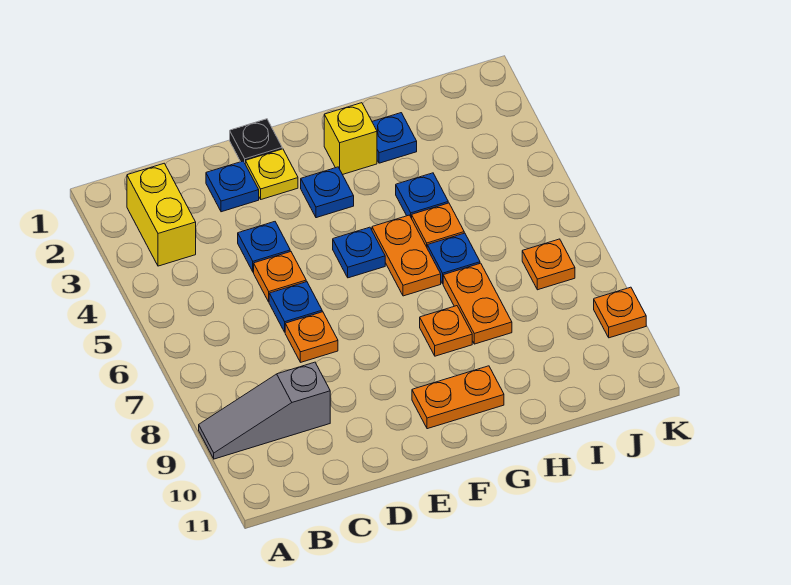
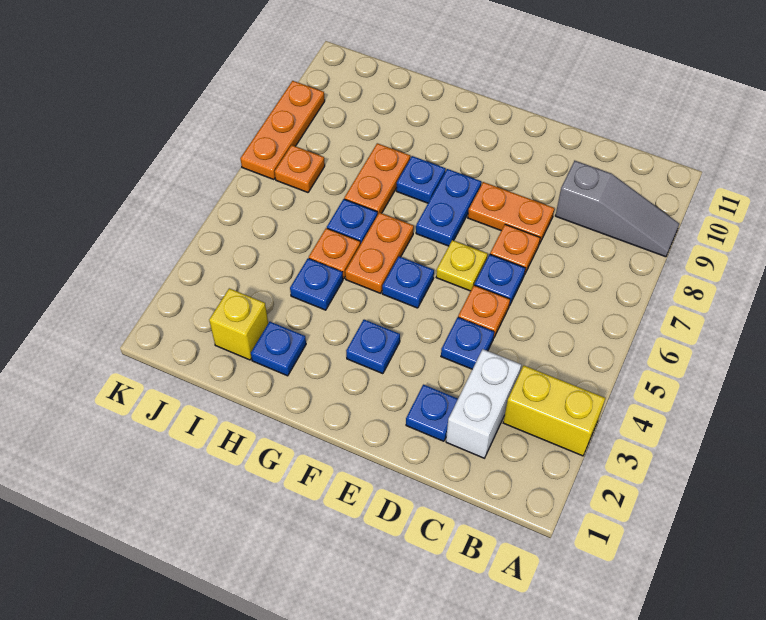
yellow brick B2:B3 level 1 -> yellow brick A3:B3 level 1
none -> white brick C2:C3 level 1
black plate E1 level 1 -> none
yellow plate E2 level 1 -> yellow plate E6 level 1
none -> blue plate F7:F8 level 1
orange plate F10:G10 level 1 -> orange plate D8:E8 level 1
yellow brick G2 level 1 -> yellow brick I2 level 1
orange plate G8 level 1 -> blue plate G8 level 1
orange plate K9 level 1 -> orange plate K7:K9 level 1

